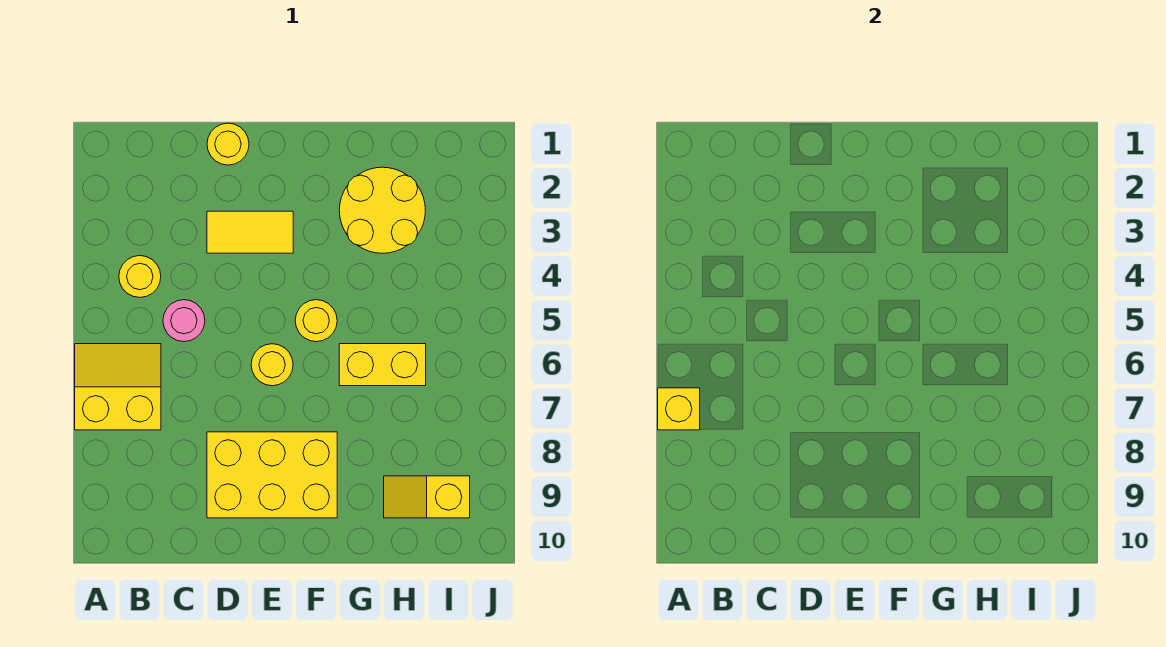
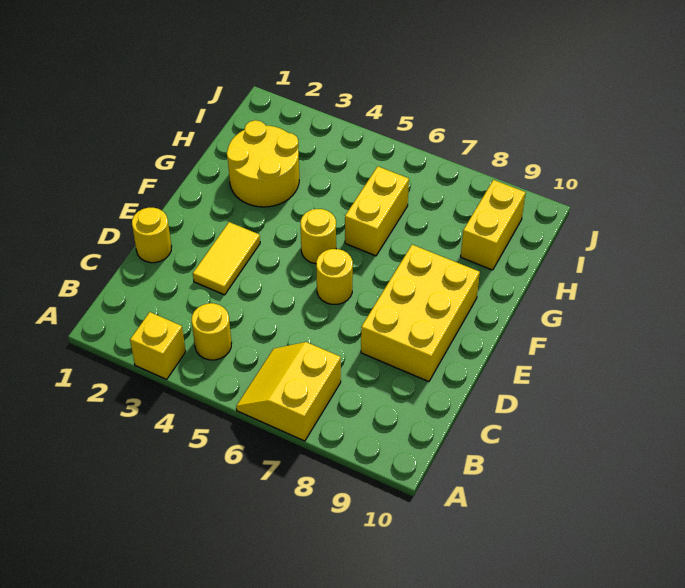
yellow brick A7 level 2 -> yellow brick A3 level 1
pink round brick C5 level 1 -> none
yellow slope H9:I9 level 1 top I -> yellow brick H9:I9 level 1

